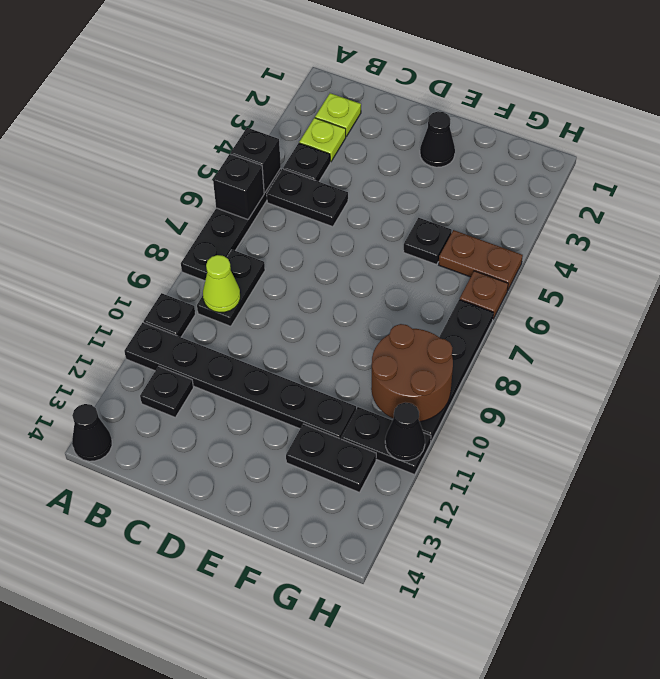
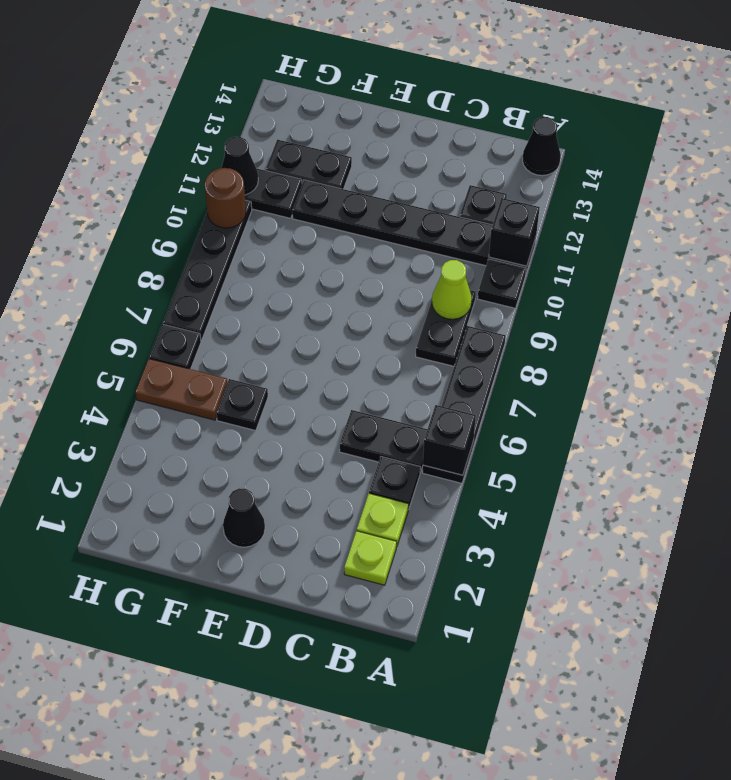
black brick A6 level 2 -> black brick A11 level 2
brown round brick G9:H10 level 2 -> brown round brick H10 level 2
brown plate H6 level 1 -> black plate H6 level 1

